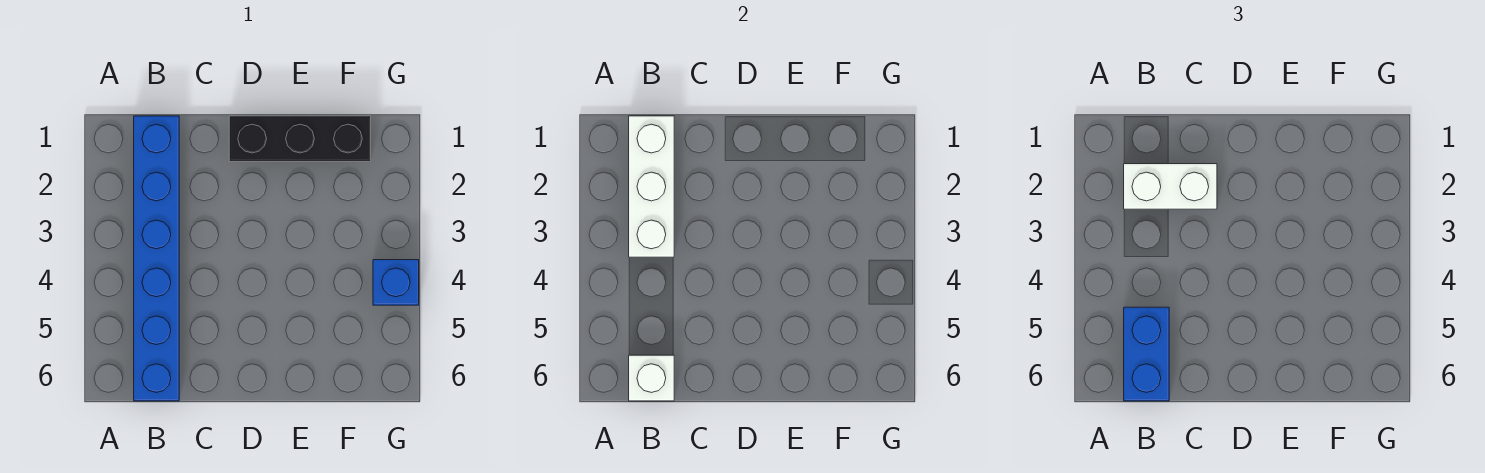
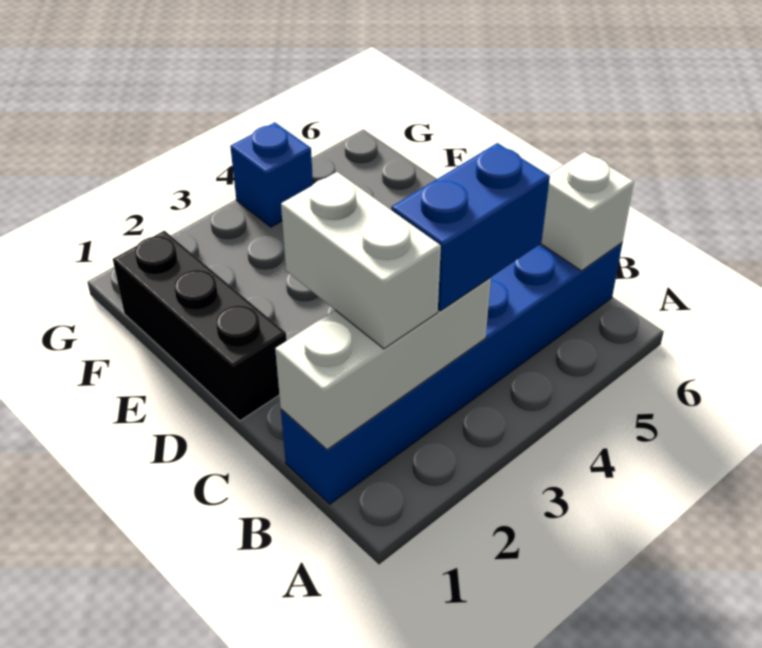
blue brick B5:B6 level 3 -> blue brick B3:B4 level 3

